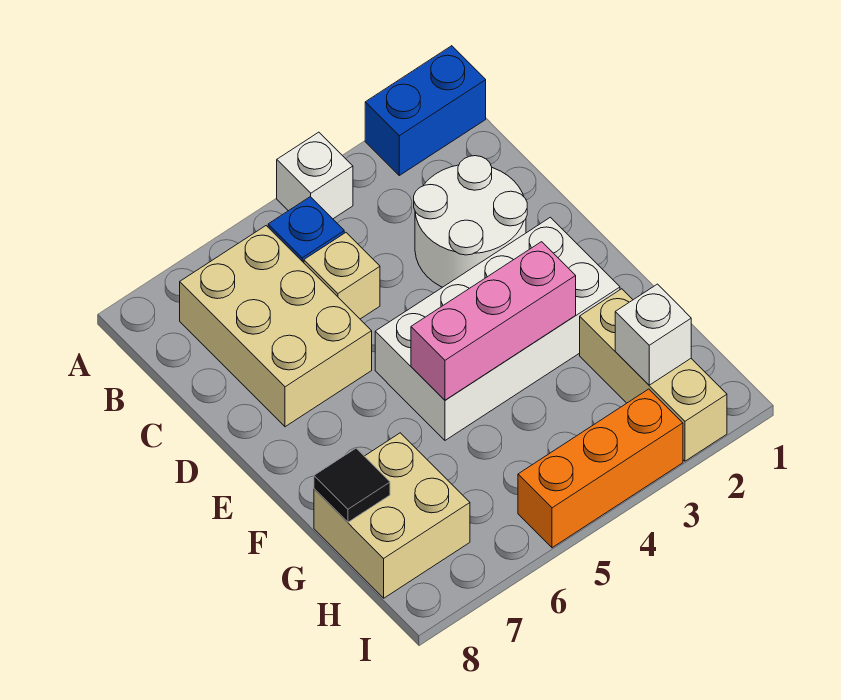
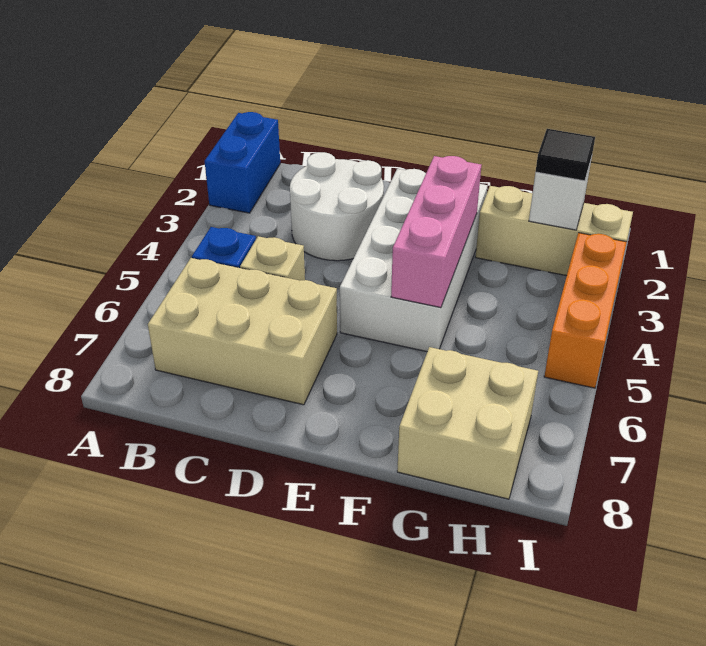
white brick A4 level 1 -> none
black tile G8 level 2 -> black tile H2 level 3

